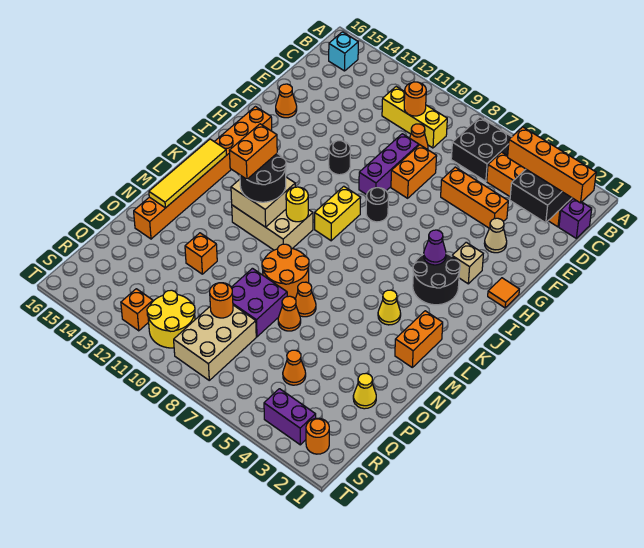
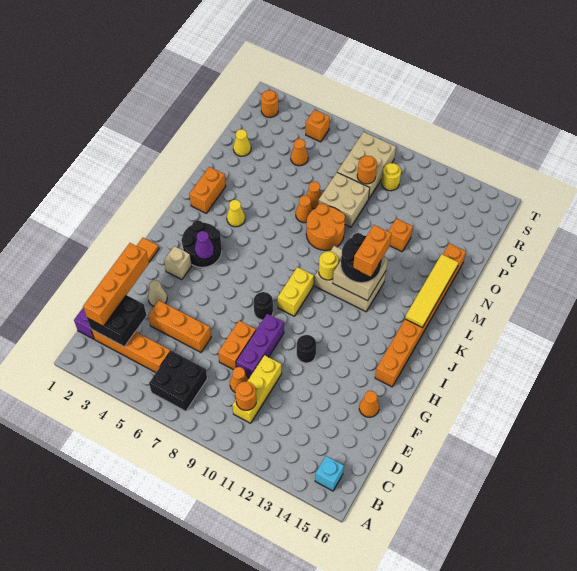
orange brick C1:C4 level 3 -> orange brick C2:F2 level 3
yellow brick C9:C11 level 1 -> yellow brick C10:E10 level 1
purple brick O8:P9 level 1 -> tan brick O8:P9 level 1
yellow round brick R10:S11 level 1 -> yellow round brick R10 level 1
purple brick S3:S4 level 1 -> none
orange brick S12 level 1 -> orange brick S5 level 1

